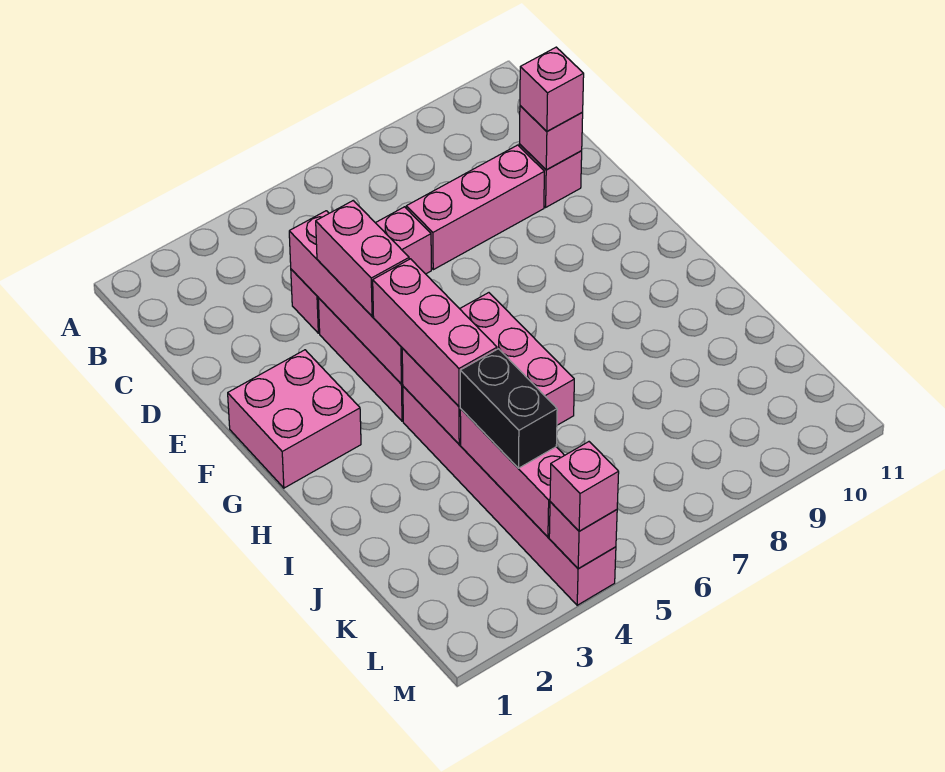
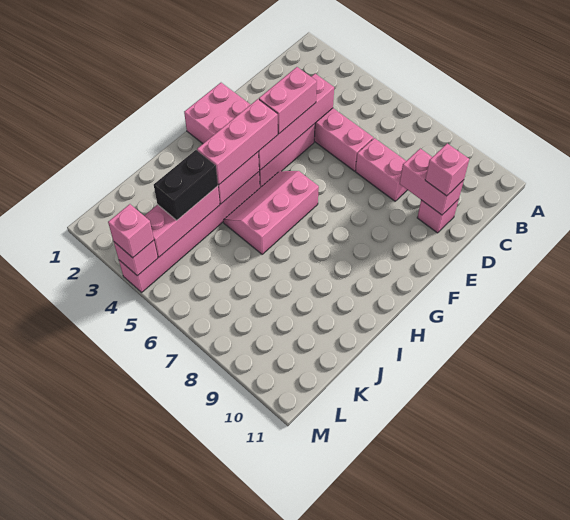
pink brick D7:D9 level 1 -> pink brick D7:D8 level 1
pink brick D10 level 2 -> pink brick D9:D10 level 2

